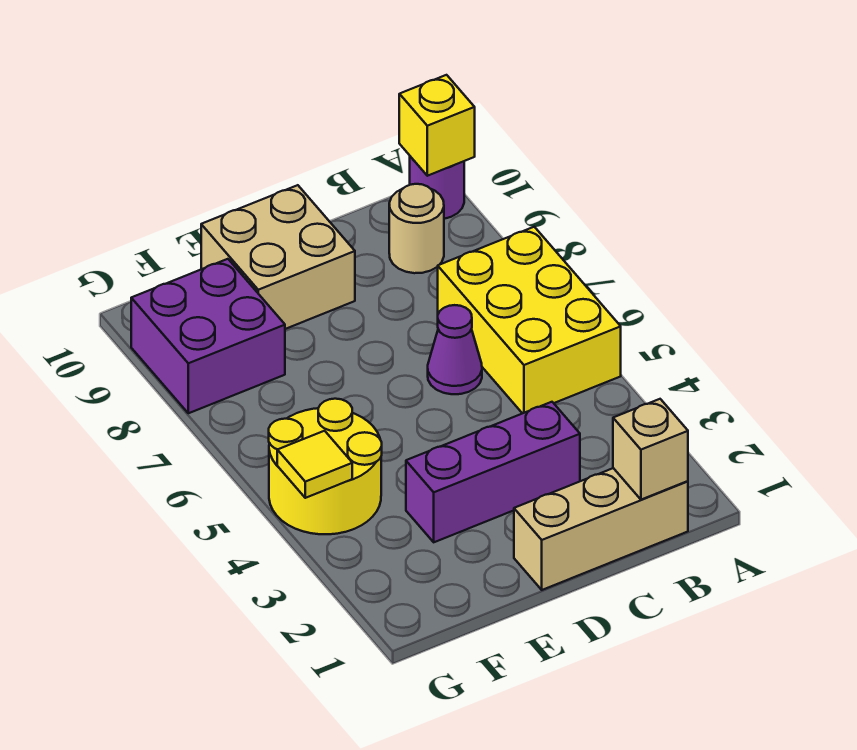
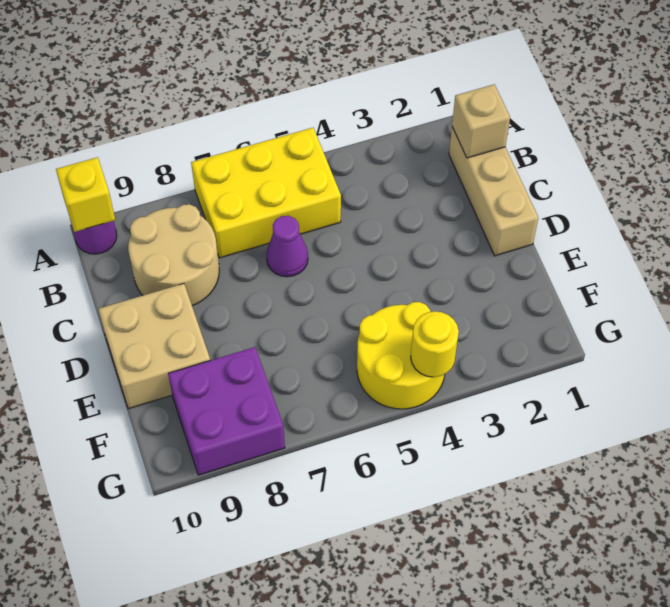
tan round brick B9 level 1 -> tan round brick B8:C9 level 1
purple brick C3:E3 level 1 -> none
yellow tile G4 level 2 -> yellow round brick G4 level 2

